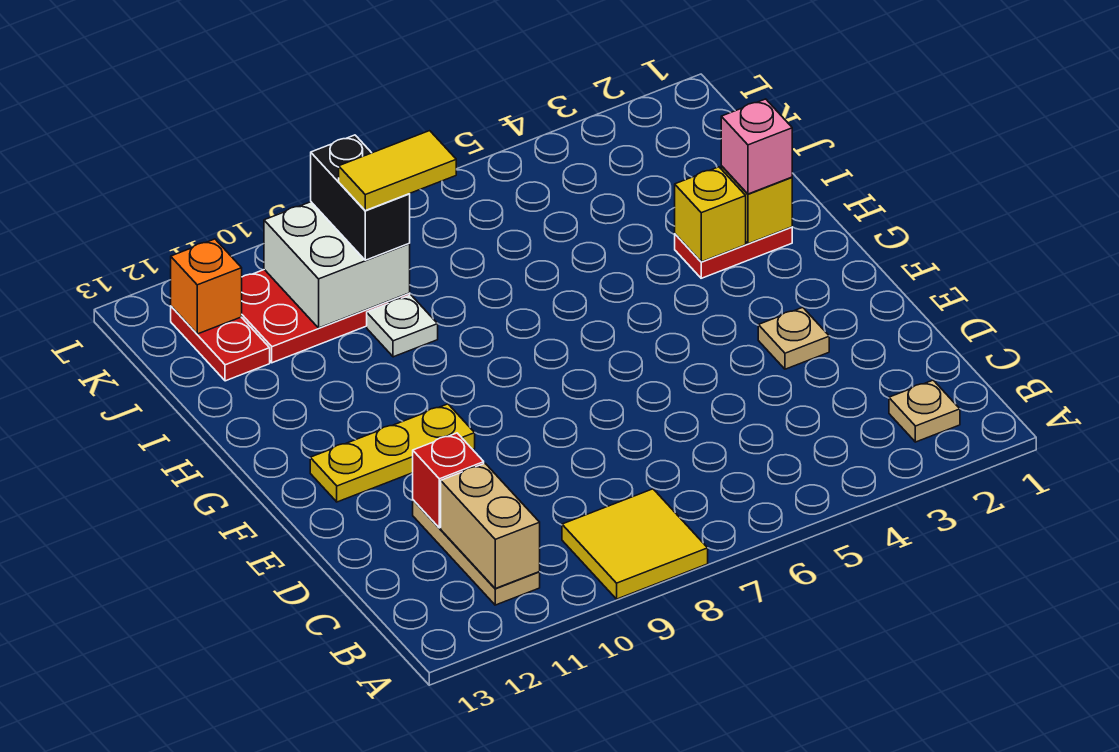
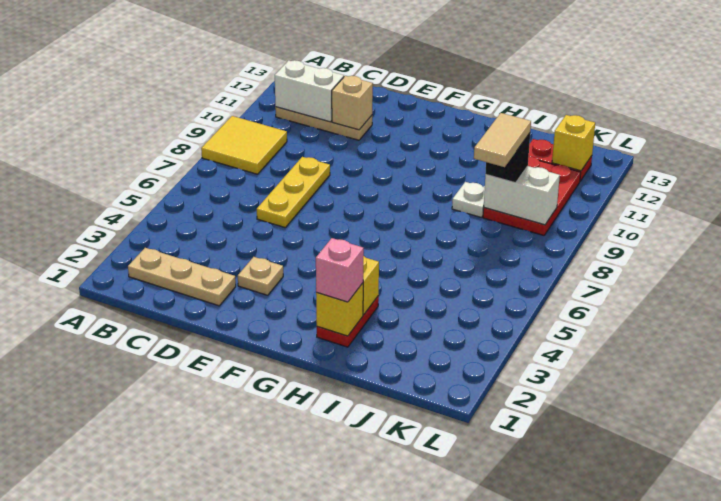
tan plate B2 level 1 -> tan plate B2:D2 level 1
tan brick B11:C11 level 2 -> white brick B11:C11 level 2
red brick D11 level 2 -> tan brick D11 level 2
yellow plate F10:F12 level 1 -> yellow plate D6:D8 level 1
yellow tile J8:J9 level 4 -> tan tile J8:J9 level 4
white brick J9:K10 level 2 -> white brick J9:K9 level 2
black brick J9:K9 level 3 -> black brick J9 level 3
orange brick K12 level 2 -> yellow brick K12 level 2

